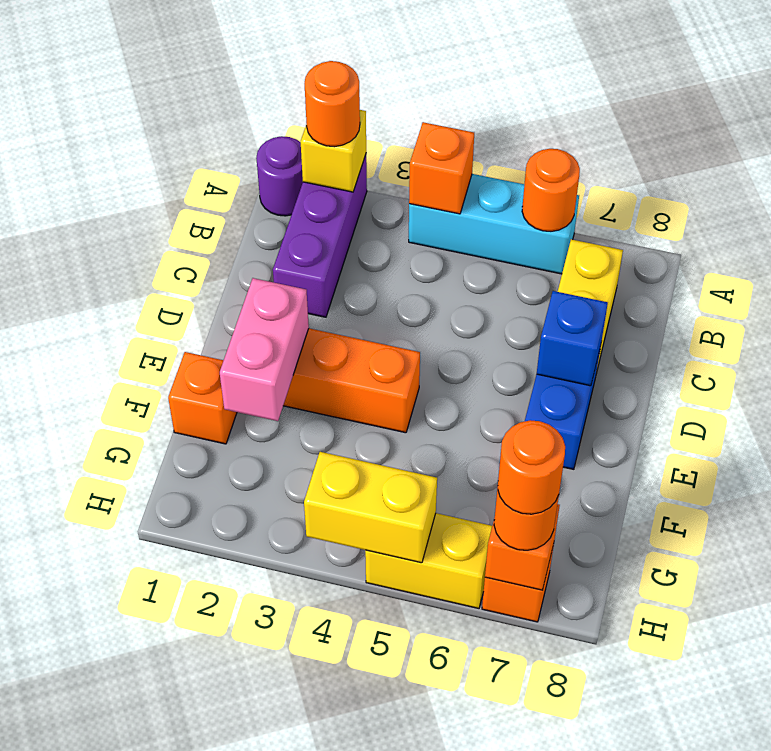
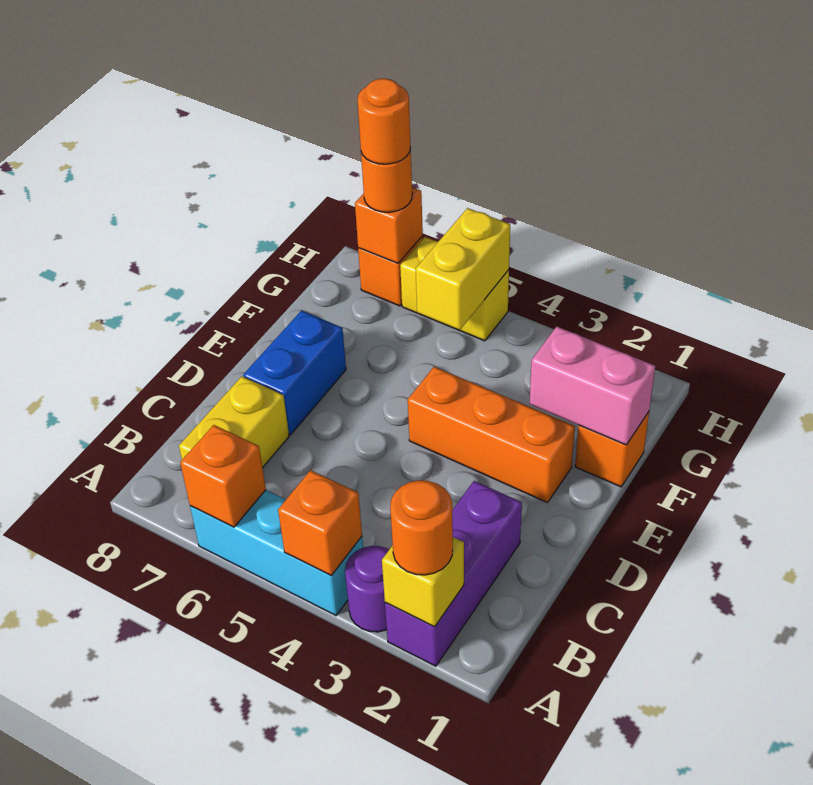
purple round brick A1 level 1 -> purple round brick A3 level 1
orange round brick A6 level 2 -> orange brick A6 level 2
blue brick D7 level 2 -> none
pink brick E2:F2 level 2 -> pink brick F1:F2 level 2
yellow brick H4:H5 level 2 -> yellow brick G5:H5 level 2

